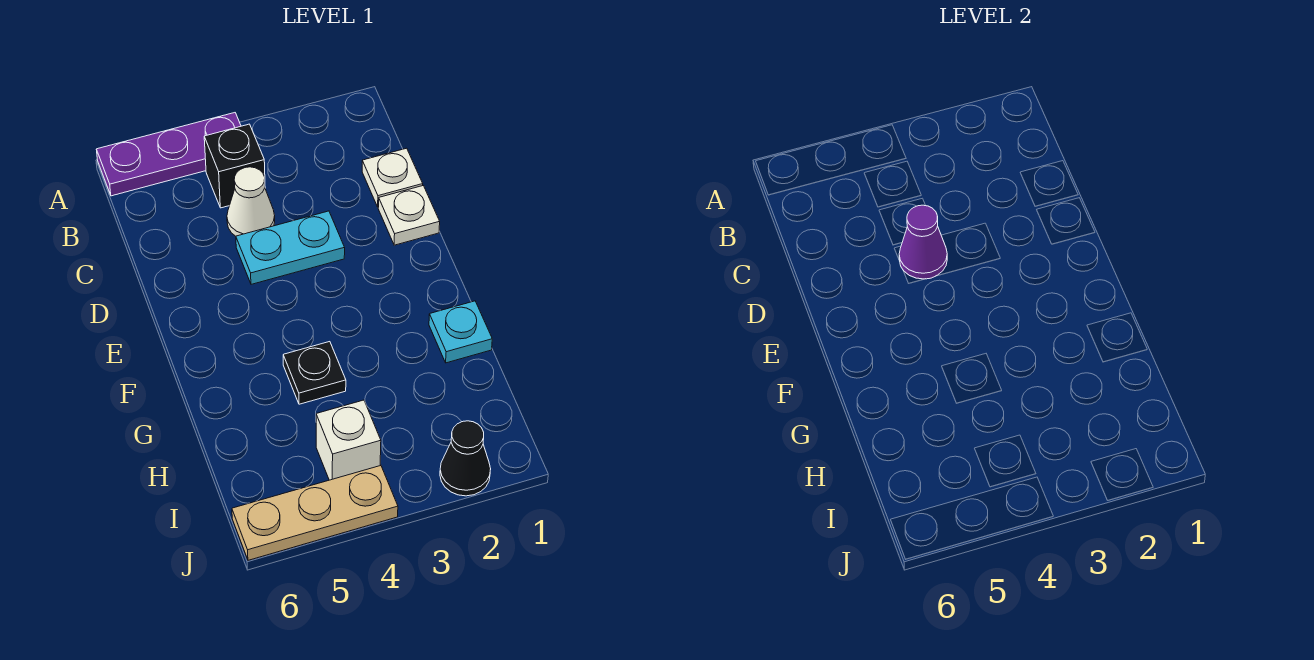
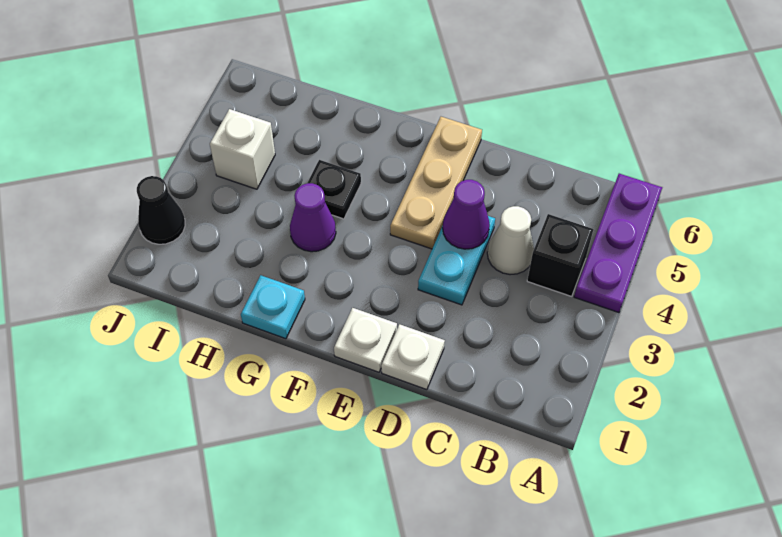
white plate C1 level 1 -> white plate E1 level 1
none -> purple cone G3 level 1
tan plate J4:J6 level 1 -> tan plate E4:E6 level 1

